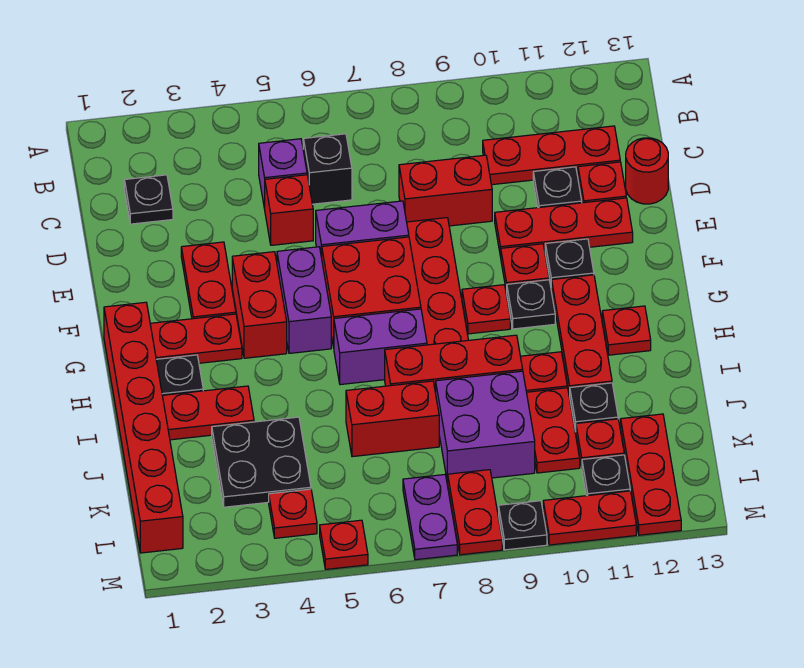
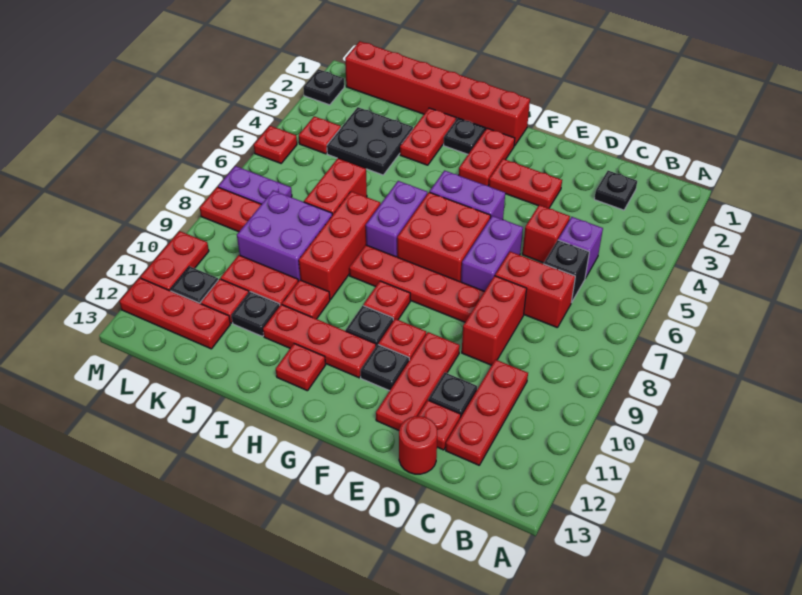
red brick F4:G4 level 1 -> red brick C7:D7 level 1
black plate M9 level 1 -> black plate M2 level 1

